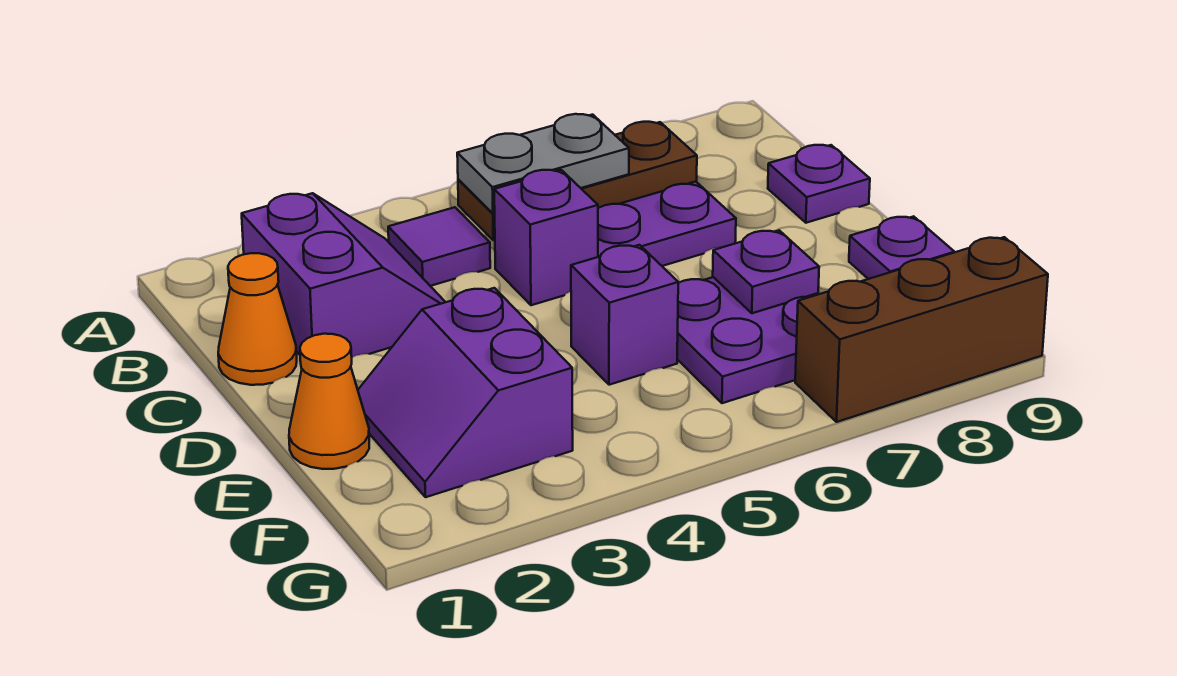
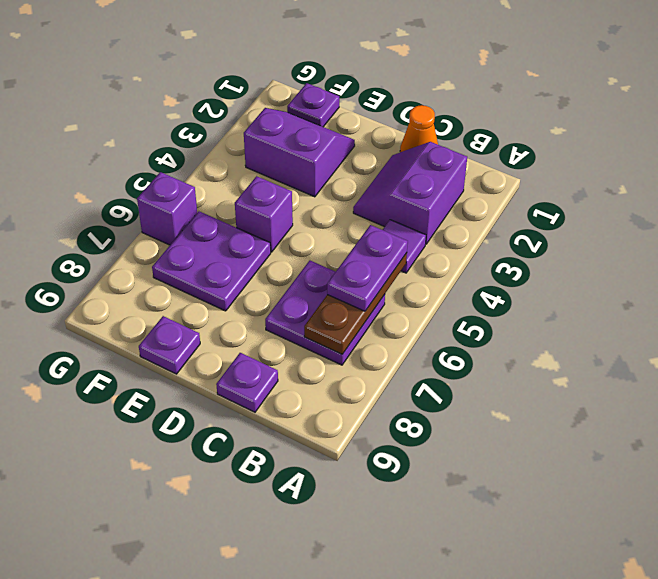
purple slope B2:C3 level 1 top 2 -> purple slope B2:C3 level 1 top B
grey plate B5:B6 level 3 -> purple plate B5:B6 level 3
purple brick C5 level 1 -> purple brick G6 level 1
orange cone E1 level 1 -> none
purple plate E7 level 2 -> purple plate F1 level 1
brown brick G7:G9 level 1 -> none

